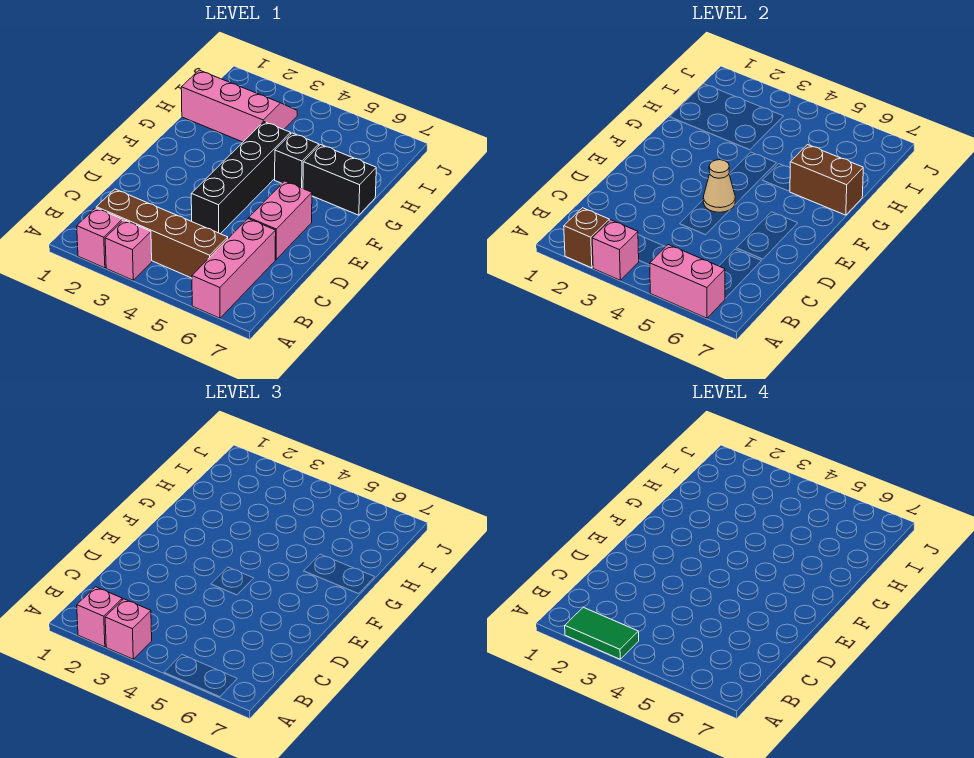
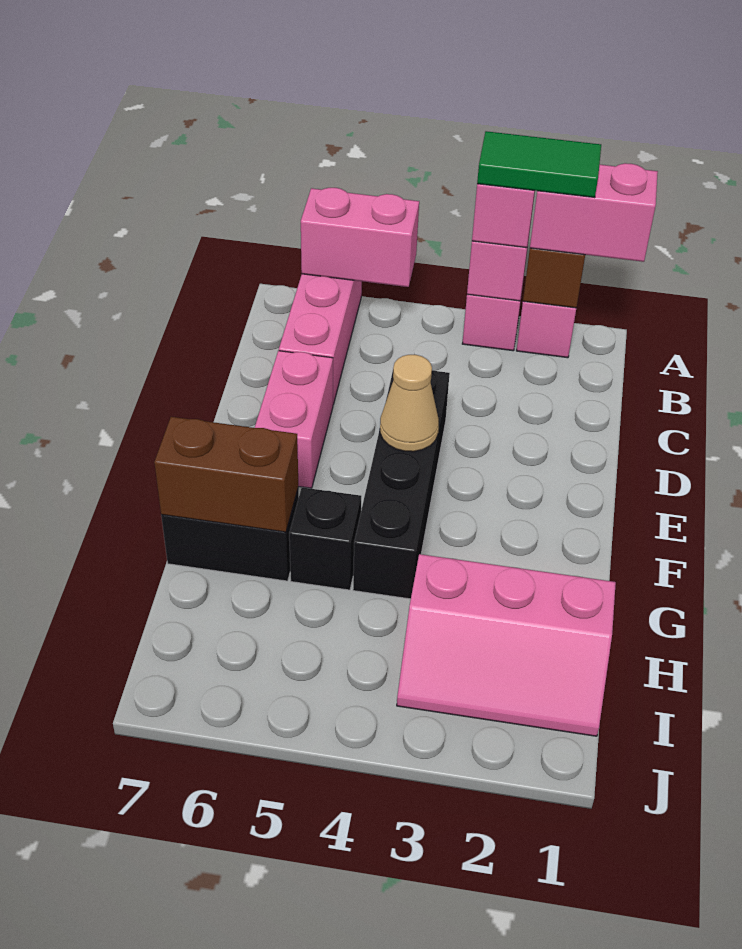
pink brick A2 level 3 -> pink brick A1:A2 level 3
brown brick B2:B5 level 1 -> none

